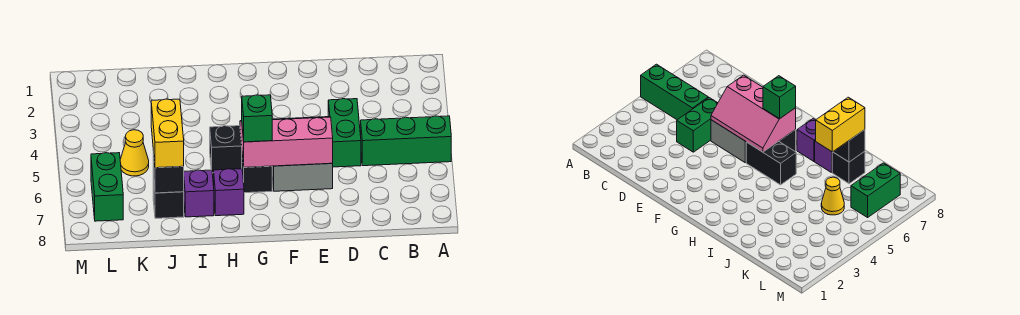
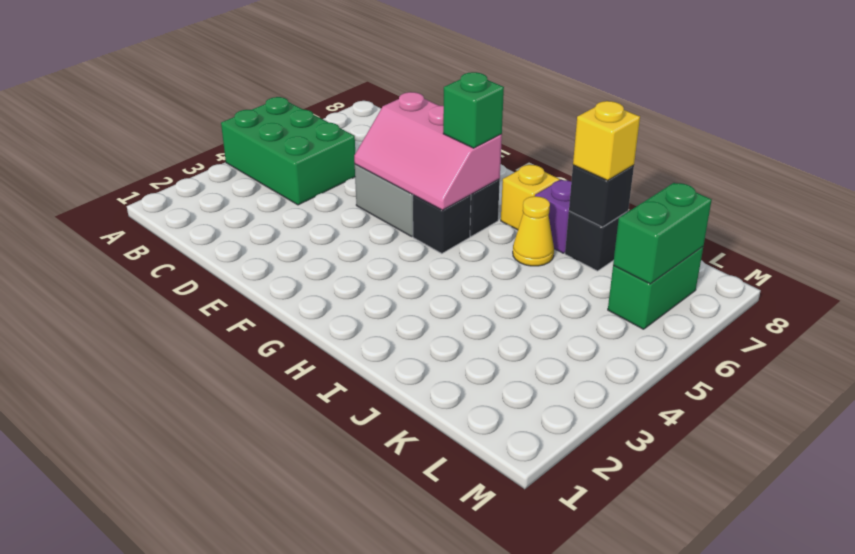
green brick A5:C5 level 1 -> green brick A4:C5 level 1
green brick D4:D5 level 1 -> green brick L6:L7 level 2
black brick G5:H5 level 1 -> black brick G5 level 1
purple brick H7 level 1 -> yellow brick H7 level 1
yellow brick J6:J7 level 3 -> yellow brick J7 level 3
yellow cone K5 level 1 -> yellow cone I6 level 1

